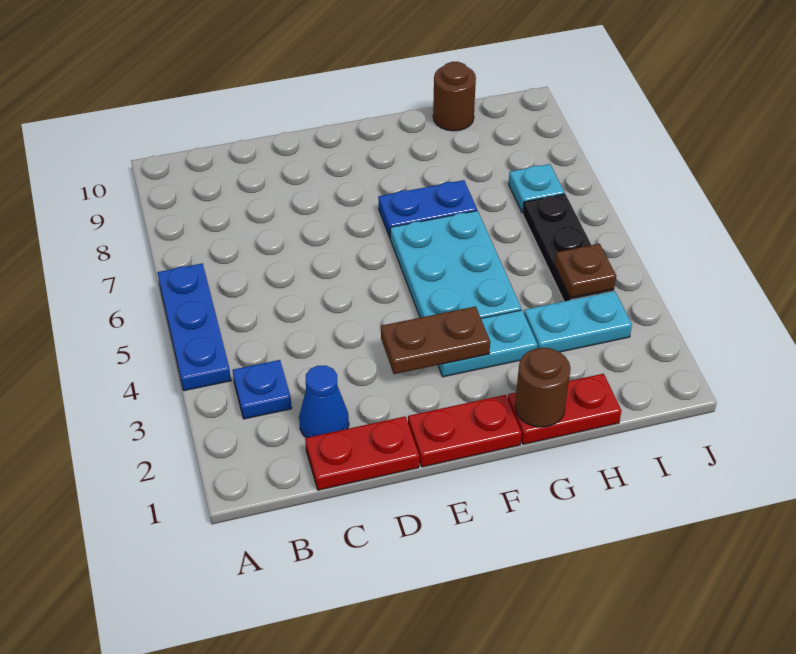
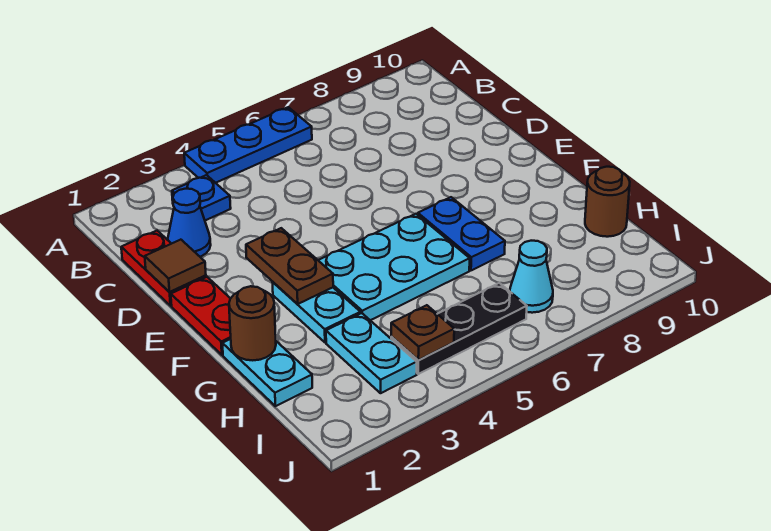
none -> brown tile D1 level 2
red plate G1:H1 level 1 -> cyan plate G1:H1 level 1
cyan plate I7 level 1 -> cyan cone I7 level 1

